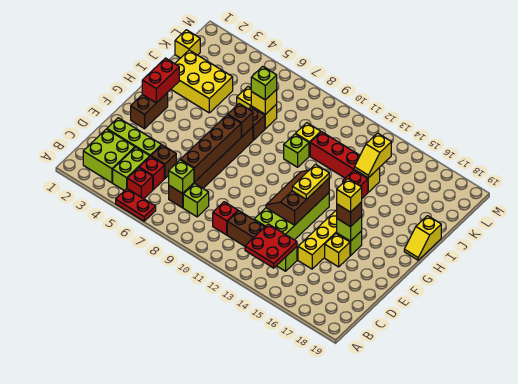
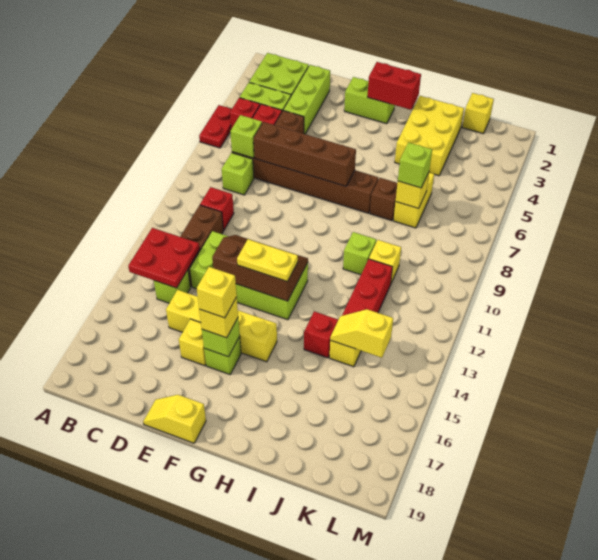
brown brick F2:G2 level 1 -> lime brick F2:G2 level 1
brown brick F16 level 3 -> yellow brick F16 level 3
brown brick H7 level 2 -> none
yellow slope H19:I19 level 1 top I -> yellow slope E19:F19 level 1 top F

